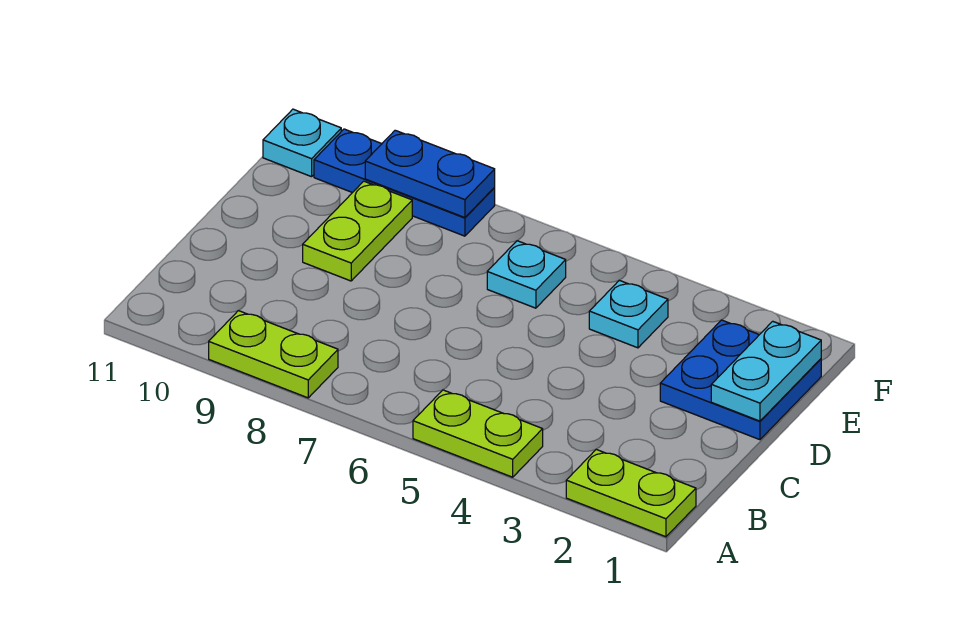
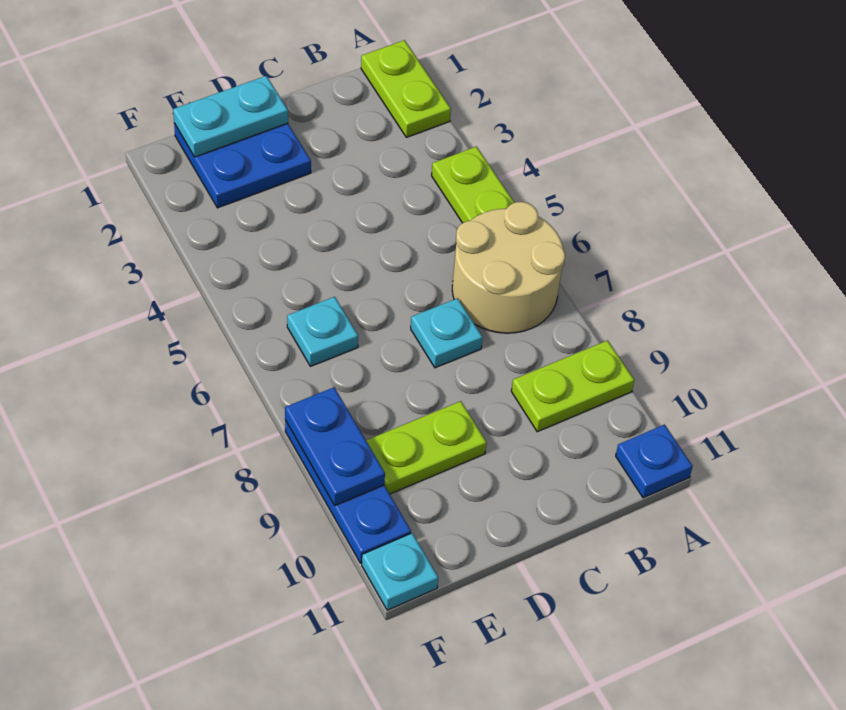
none -> tan round brick A6:B7 level 1
lime plate A8:A9 level 1 -> lime plate A9:B9 level 1
none -> blue plate A11 level 1
cyan plate E4 level 1 -> cyan plate C7 level 1

